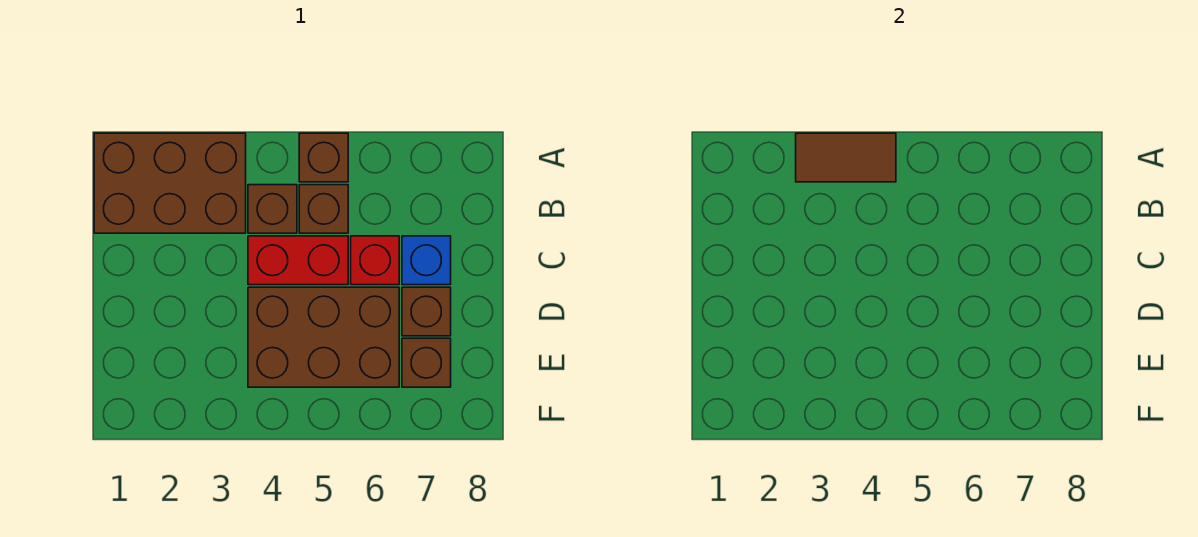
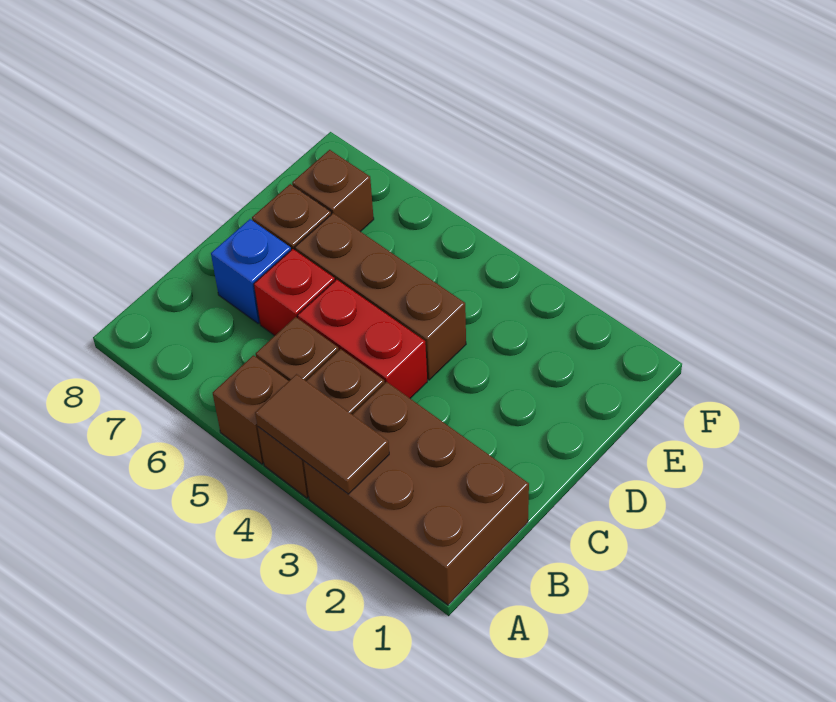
brown brick B4 level 1 -> brown brick A4:B4 level 1
brown brick D4:E6 level 1 -> brown brick D4:D6 level 1

